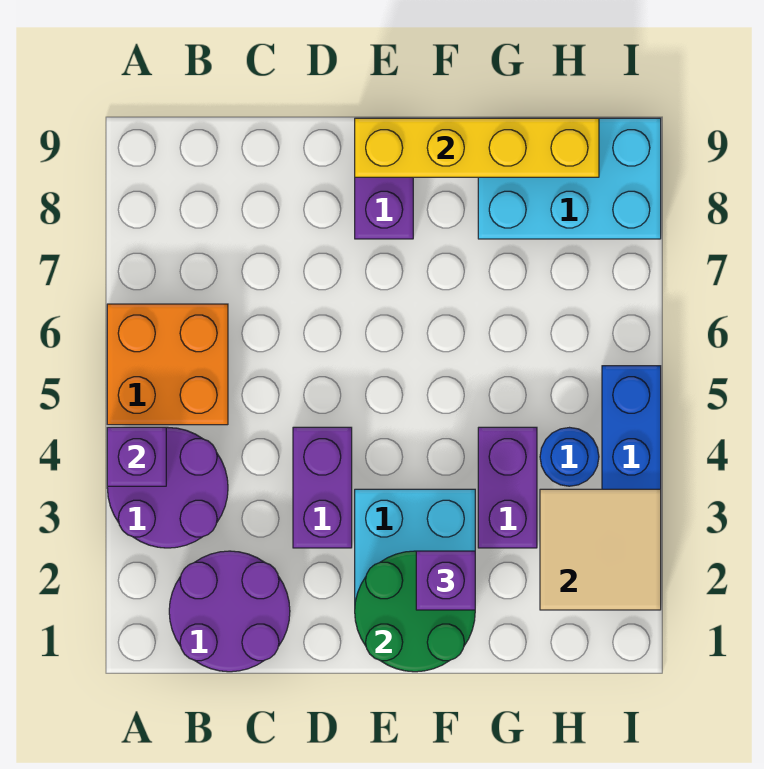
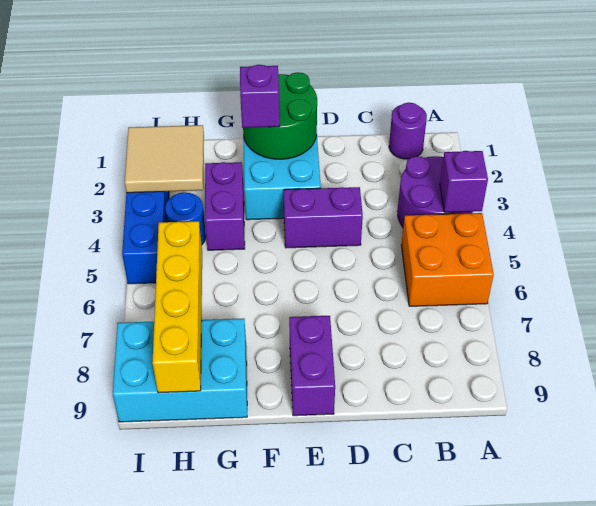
purple round brick B1:C2 level 1 -> purple round brick B1 level 1
purple brick D3:D4 level 1 -> purple brick D4:E4 level 1
yellow brick E9:H9 level 2 -> yellow brick H6:H9 level 2

